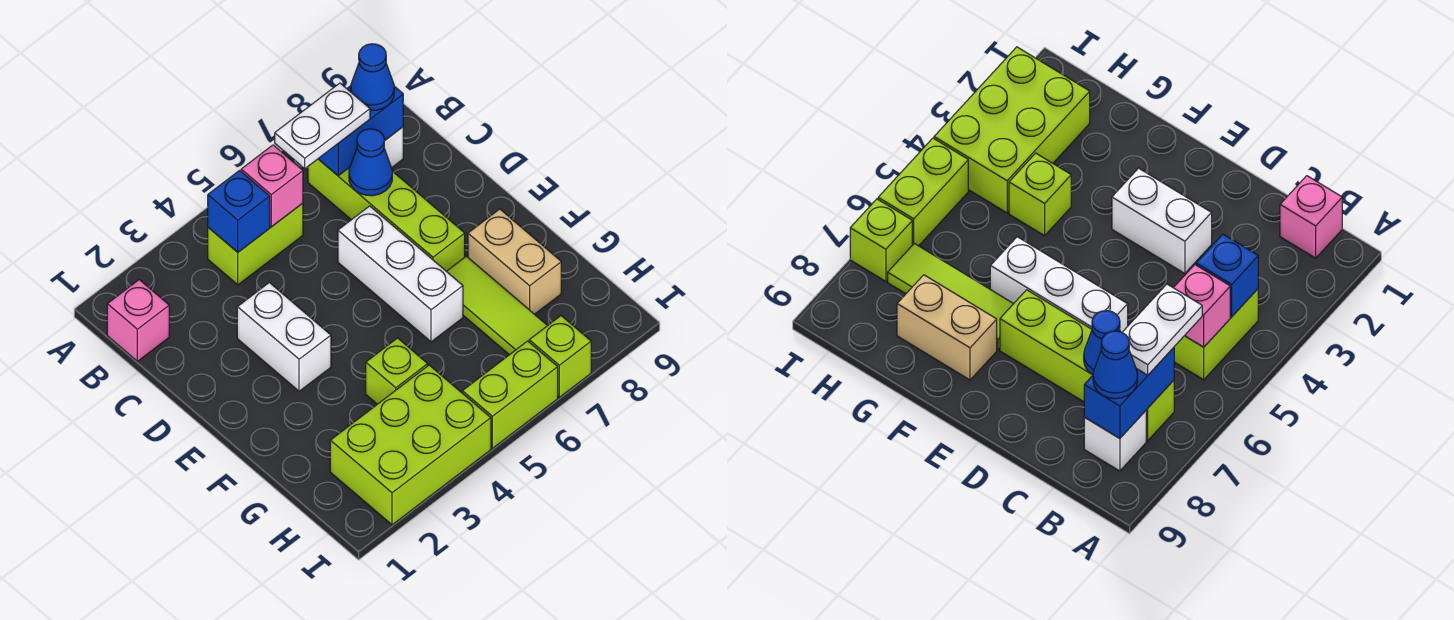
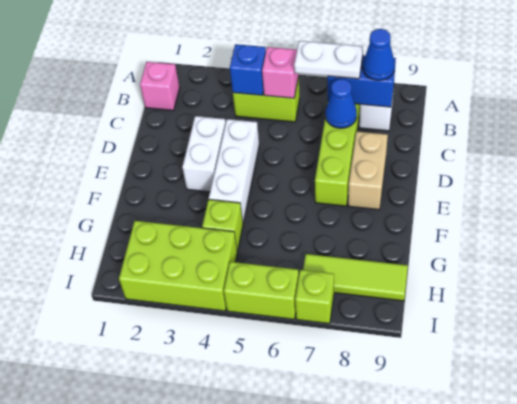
white brick D6:F6 level 1 -> white brick D4:F4 level 1
lime tile F7:H7 level 1 -> lime tile H7:H9 level 1
tan brick F8:G8 level 1 -> tan brick D8:E8 level 1

